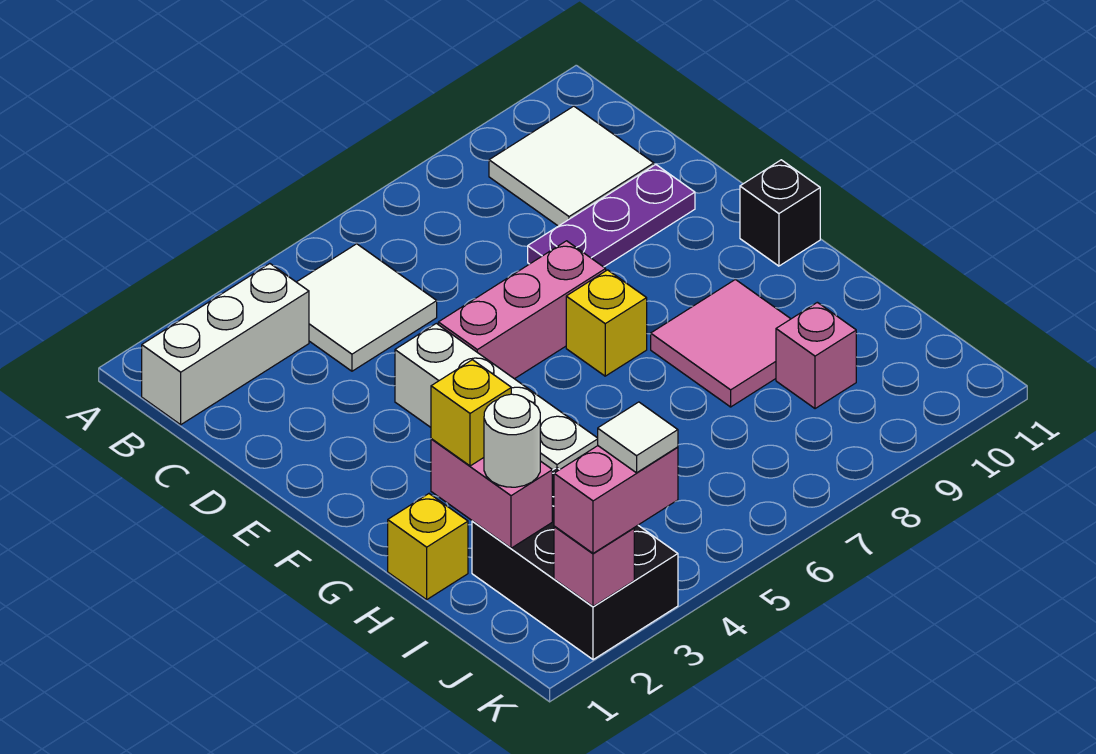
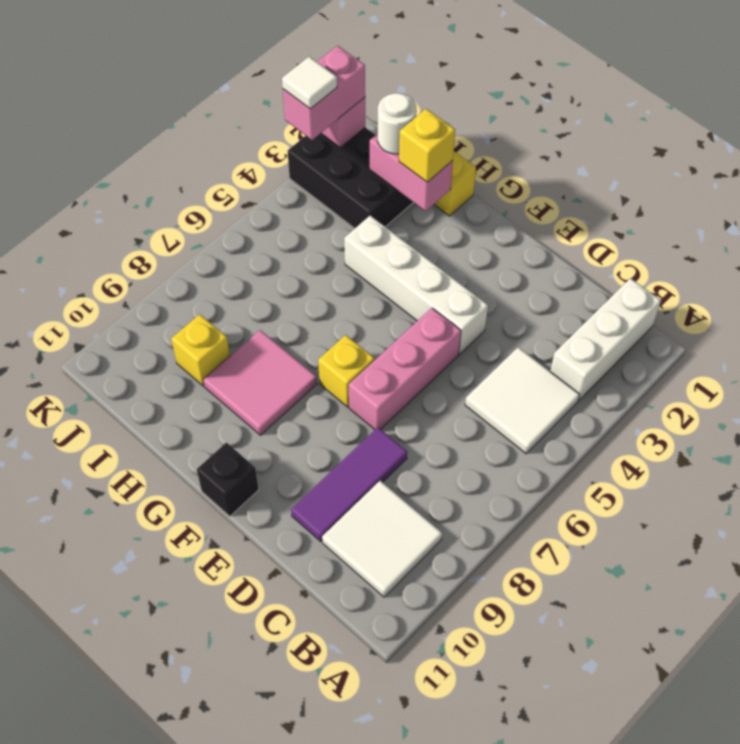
purple plate D8:D10 level 1 -> purple tile D8:D10 level 1
pink brick I9 level 1 -> yellow brick I9 level 1

